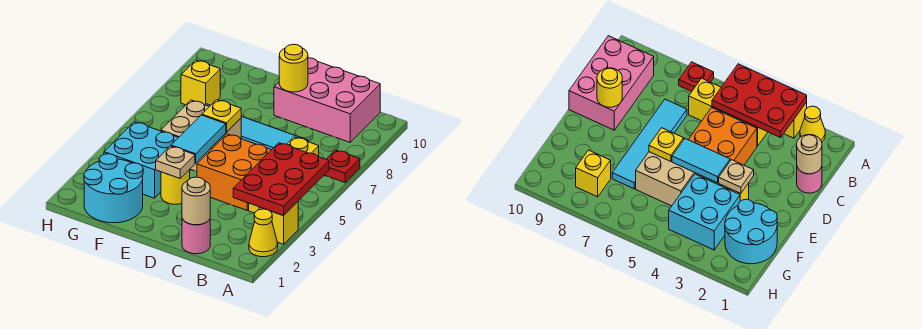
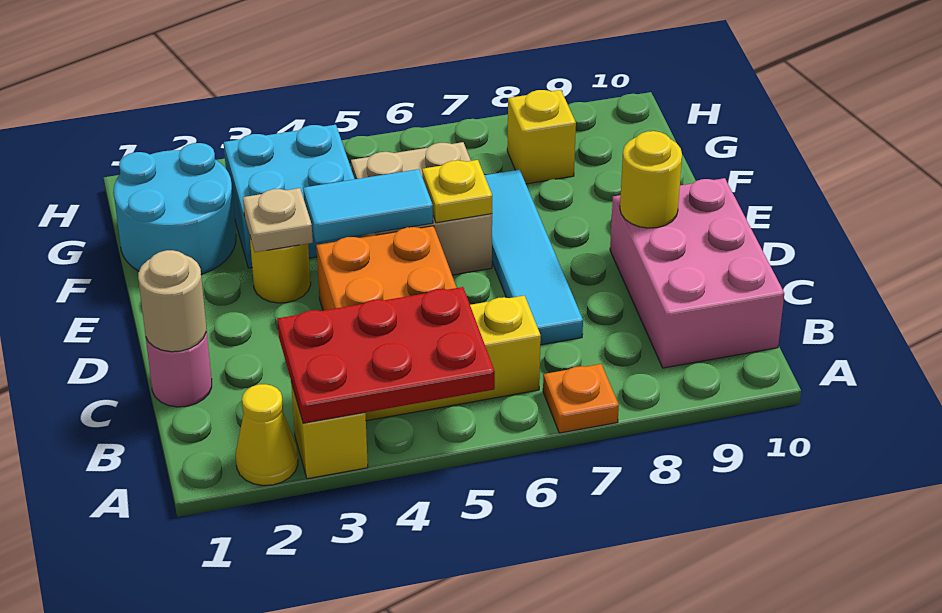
red plate A7 level 1 -> orange plate A7 level 1

